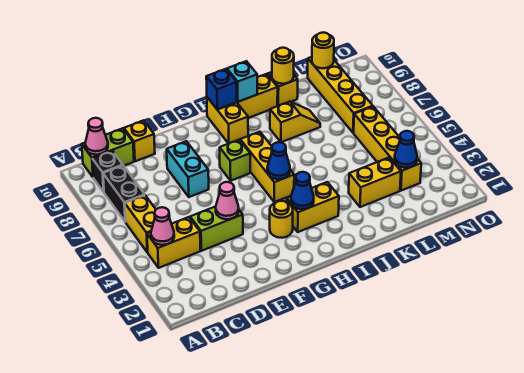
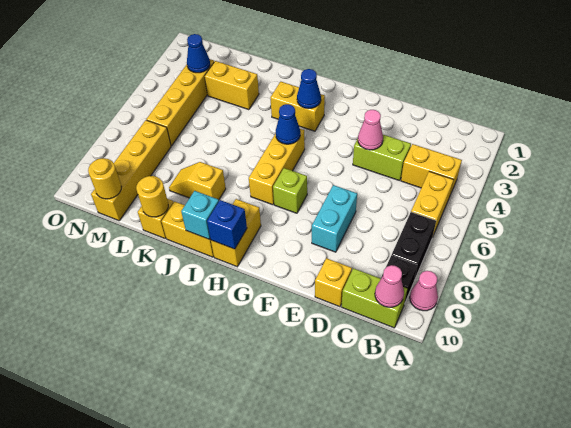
pink cone B4 level 2 -> pink cone A9 level 1
yellow round brick G3 level 1 -> none

